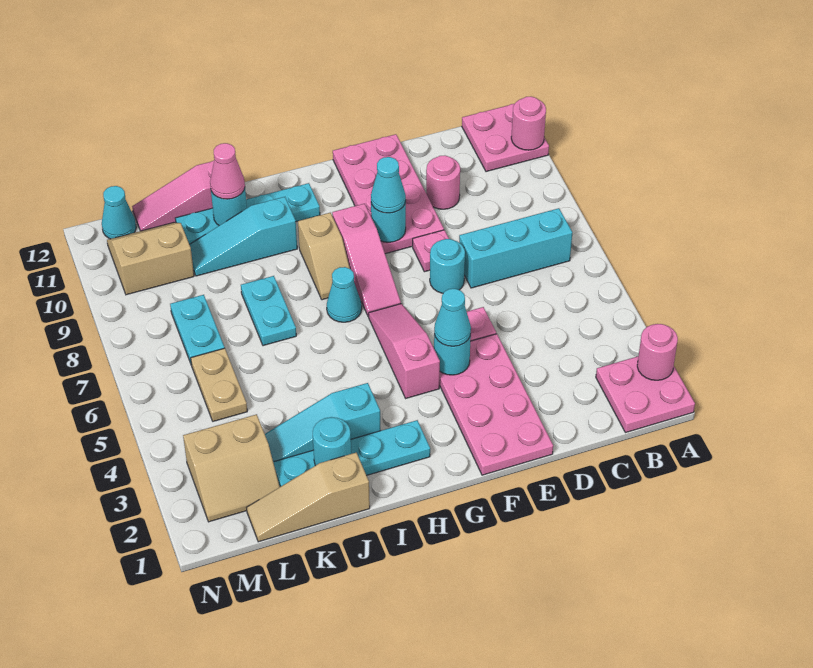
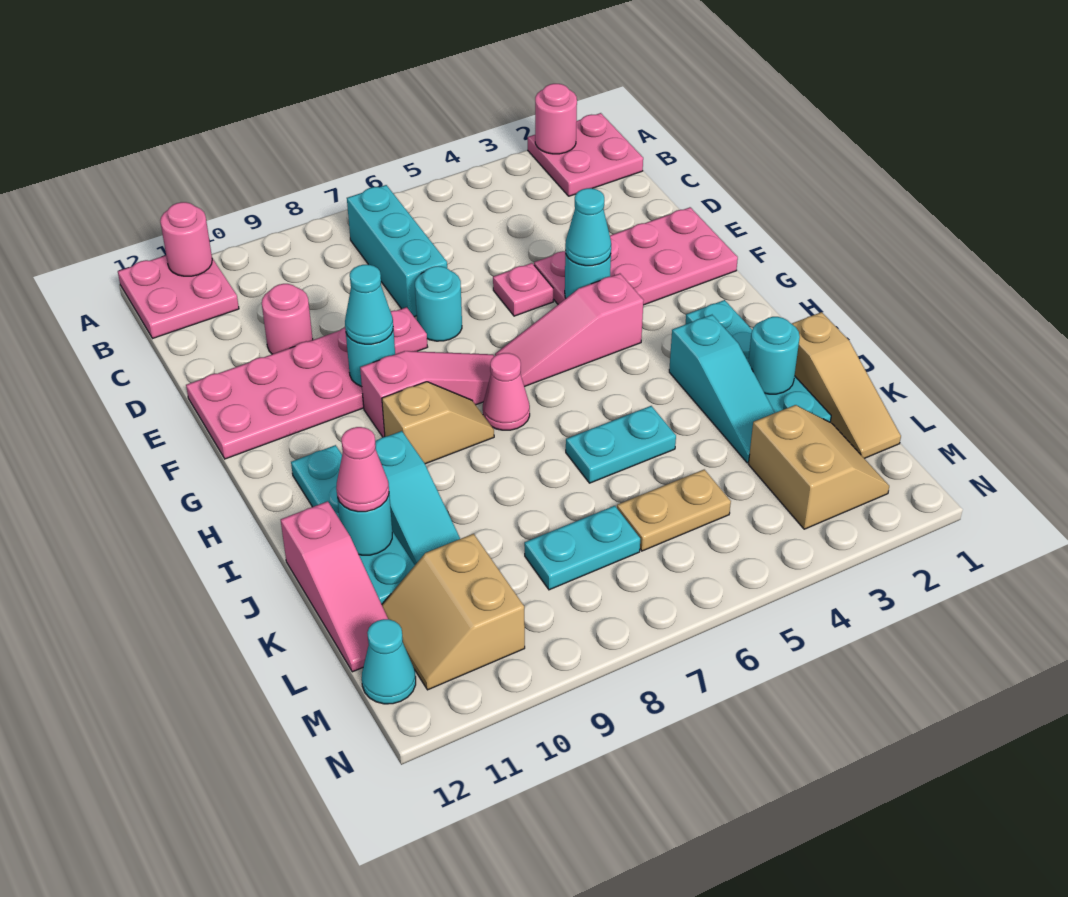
cyan cone H7 level 1 -> pink cone H7 level 1
cyan plate J7:J8 level 1 -> cyan plate J5:J6 level 1

